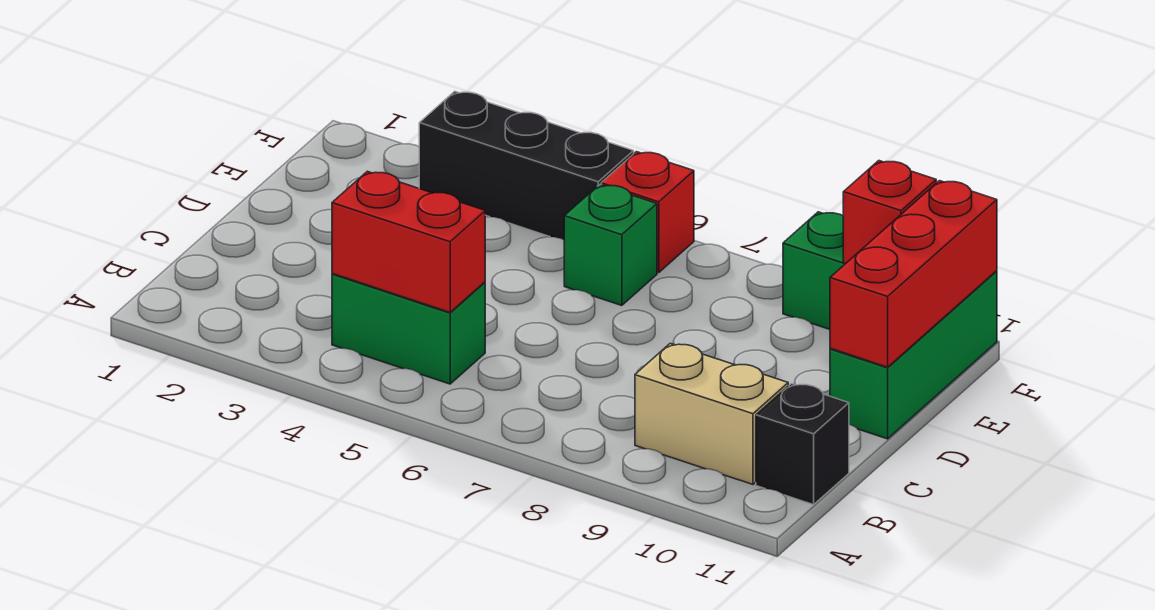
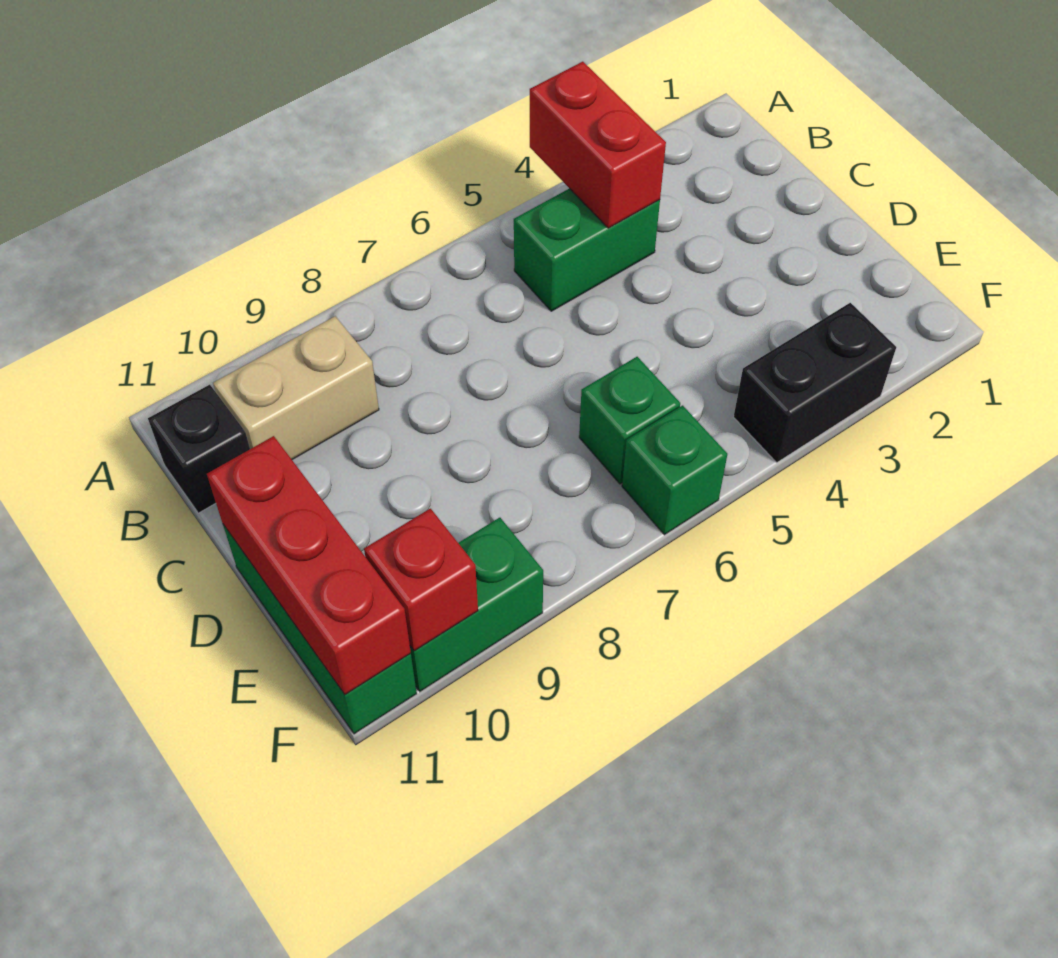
red brick B4:B5 level 2 -> red brick A4:B4 level 2
black brick F3:F5 level 1 -> black brick F3:F4 level 1
red brick F6 level 1 -> green brick F6 level 1

